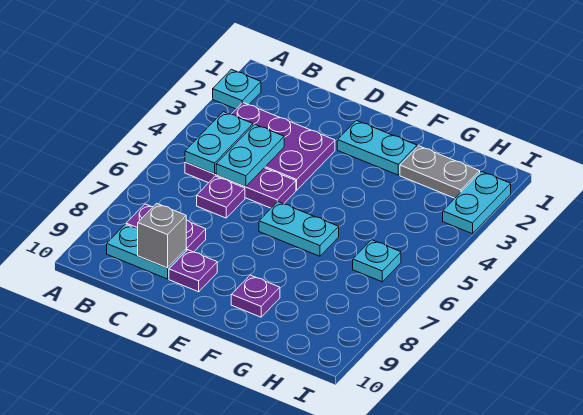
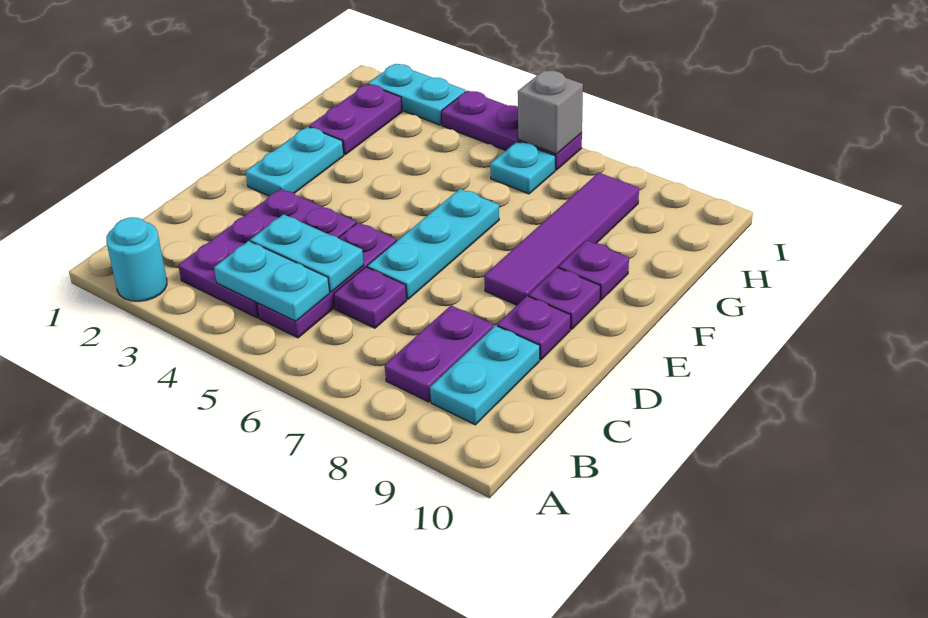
cyan plate A2 level 1 -> cyan round brick A2 level 1
grey brick C9 level 2 -> grey brick I6 level 2
cyan plate E6:F6 level 1 -> cyan plate D6:F6 level 1
none -> purple tile E8:H8 level 1
none -> purple plate E9 level 1
grey plate G2:H2 level 1 -> purple plate G2:H2 level 1
none -> purple plate I4:I6 level 1

